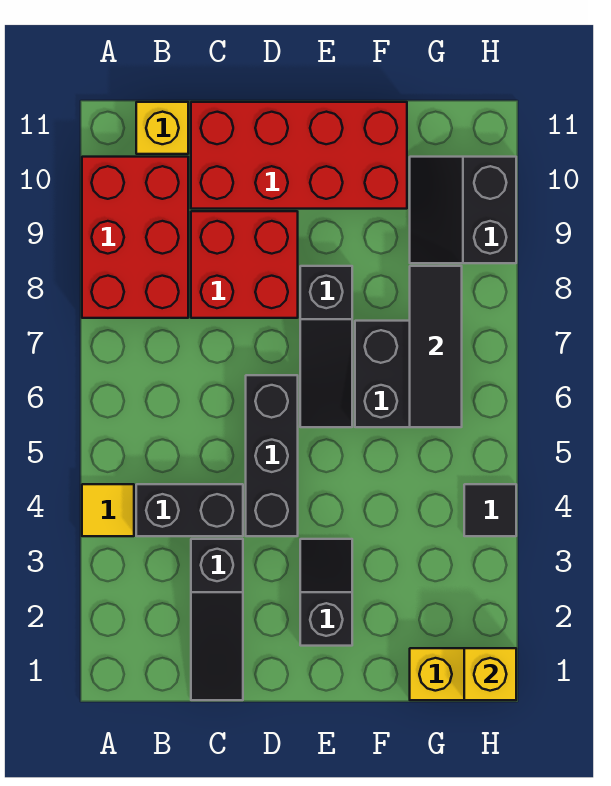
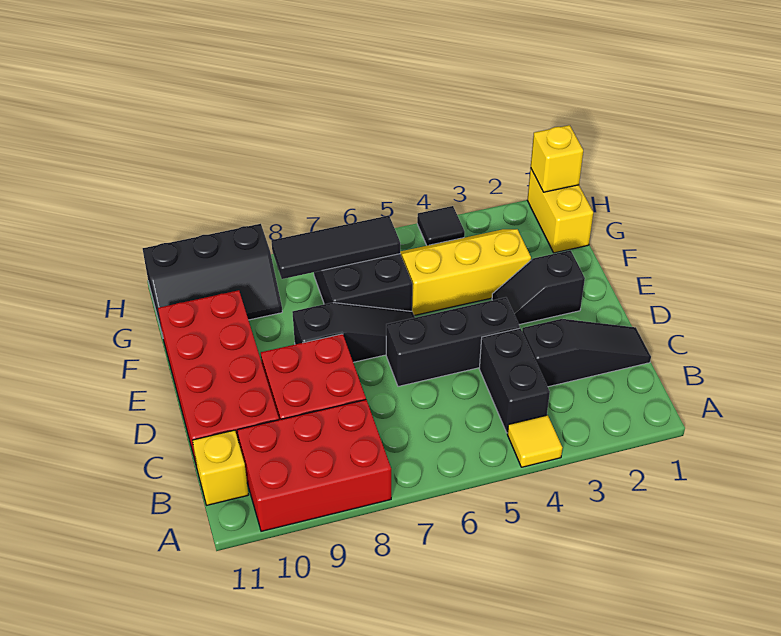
none -> yellow slope F3:G5 level 1 top F
black slope G9:H10 level 1 top H -> black slope G9:H11 level 1 top H

